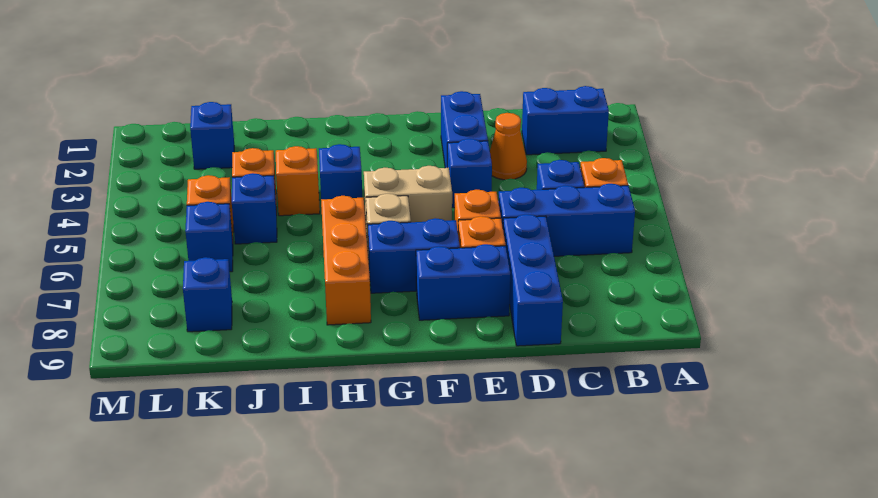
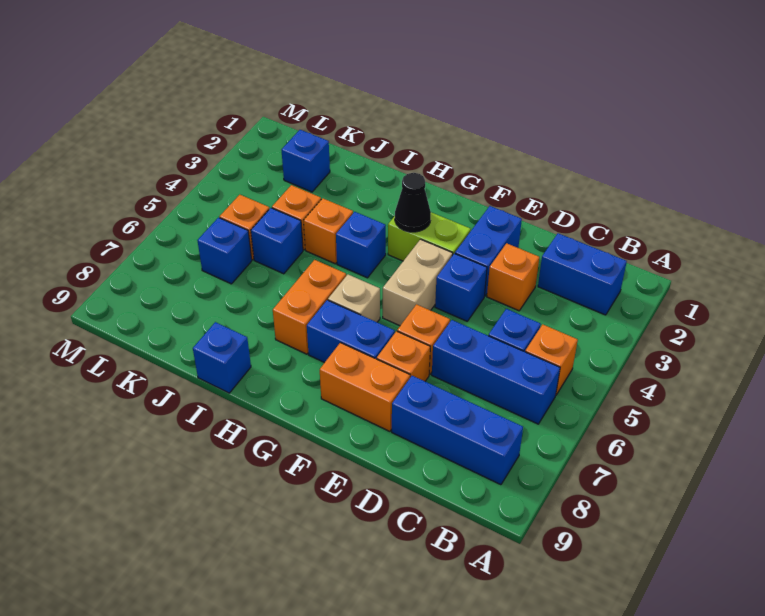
orange cone D3 level 1 -> orange brick D3 level 1
blue brick D7:D9 level 1 -> blue brick B8:D8 level 1
blue brick E8:F8 level 1 -> orange brick E8:F8 level 1
none -> lime brick F3:G3 level 1
tan brick F5:G5 level 1 -> tan brick F4:F5 level 1
none -> black cone G3 level 2
orange brick H6:H8 level 1 -> orange brick H6:H7 level 1
blue brick K8 level 1 -> blue brick I9 level 1

